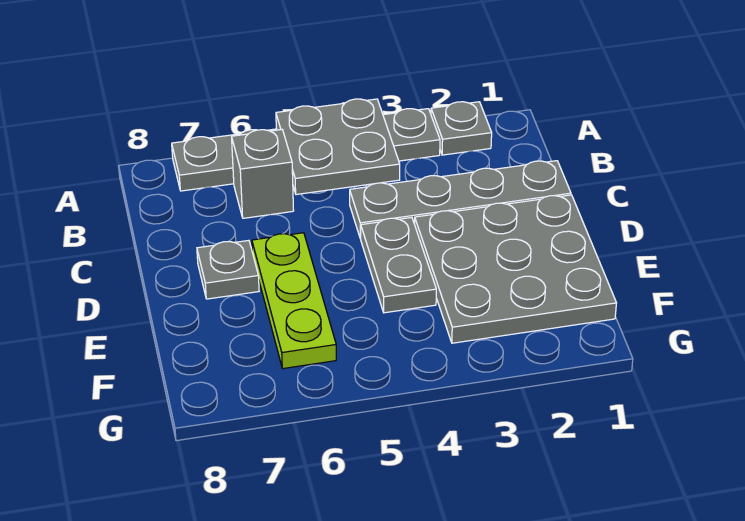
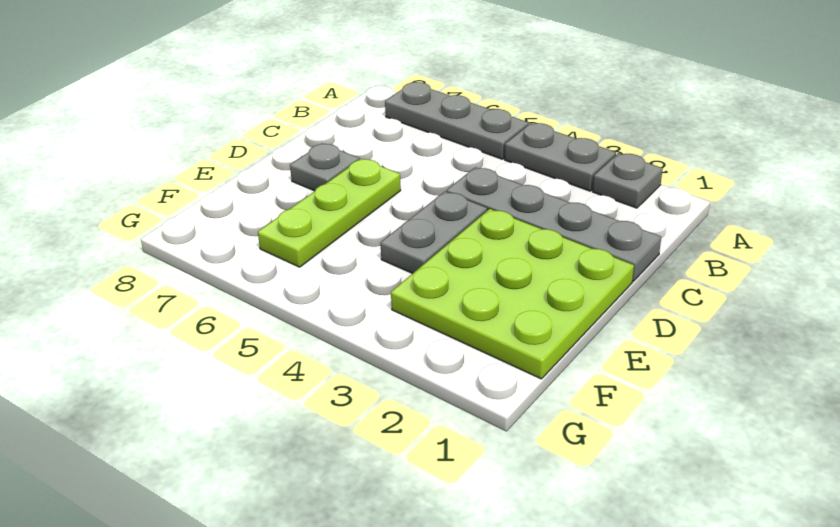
grey plate A4:B5 level 2 -> none
grey brick B6 level 1 -> none
grey plate D1:F3 level 1 -> lime plate D1:F3 level 1

